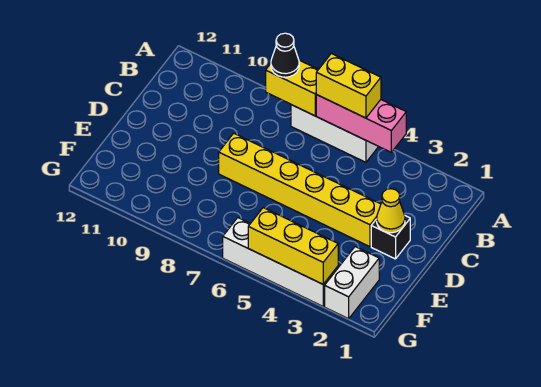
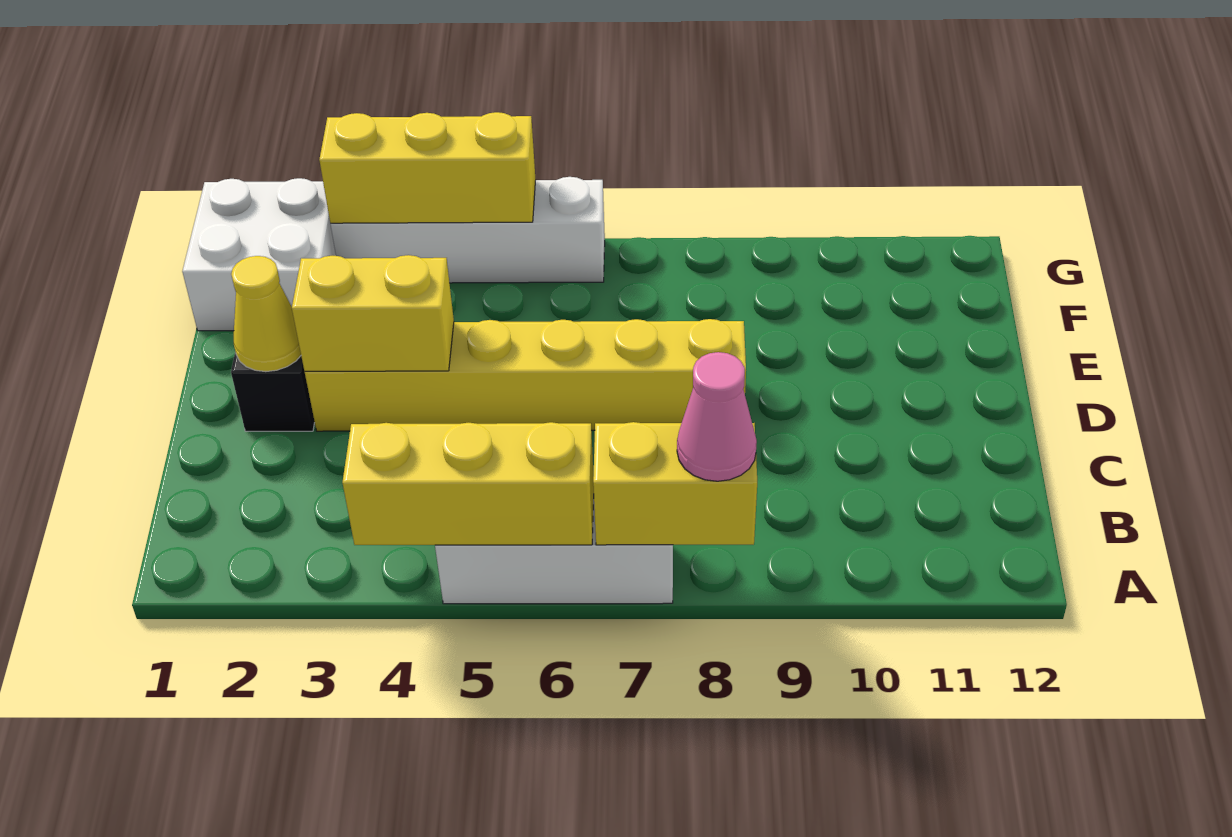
pink brick A4:A6 level 2 -> yellow brick A4:A6 level 2
yellow brick A5:A6 level 3 -> yellow brick D3:D4 level 2
black cone A8 level 3 -> pink cone A8 level 3
white brick F2:G2 level 1 -> white brick F1:G2 level 1

